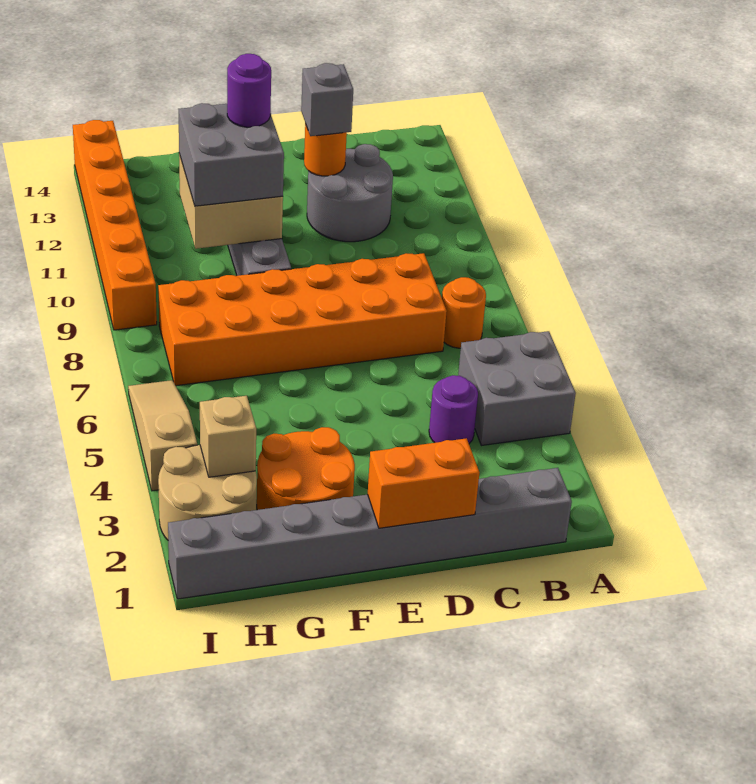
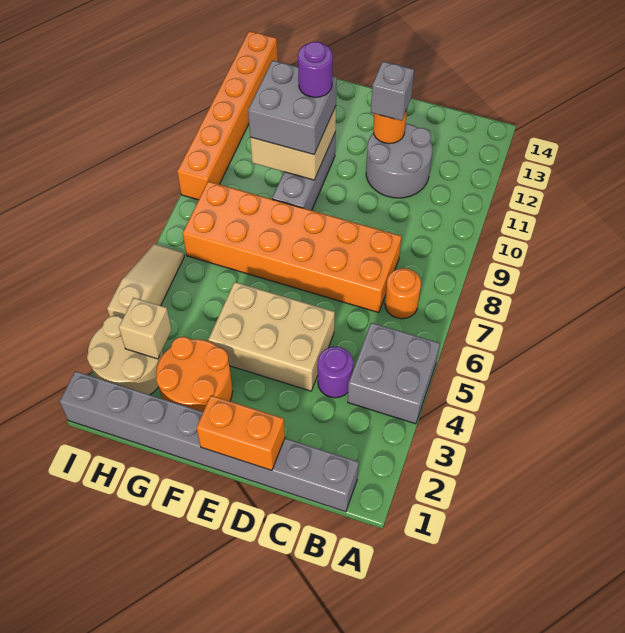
none -> tan brick D4:F5 level 1

